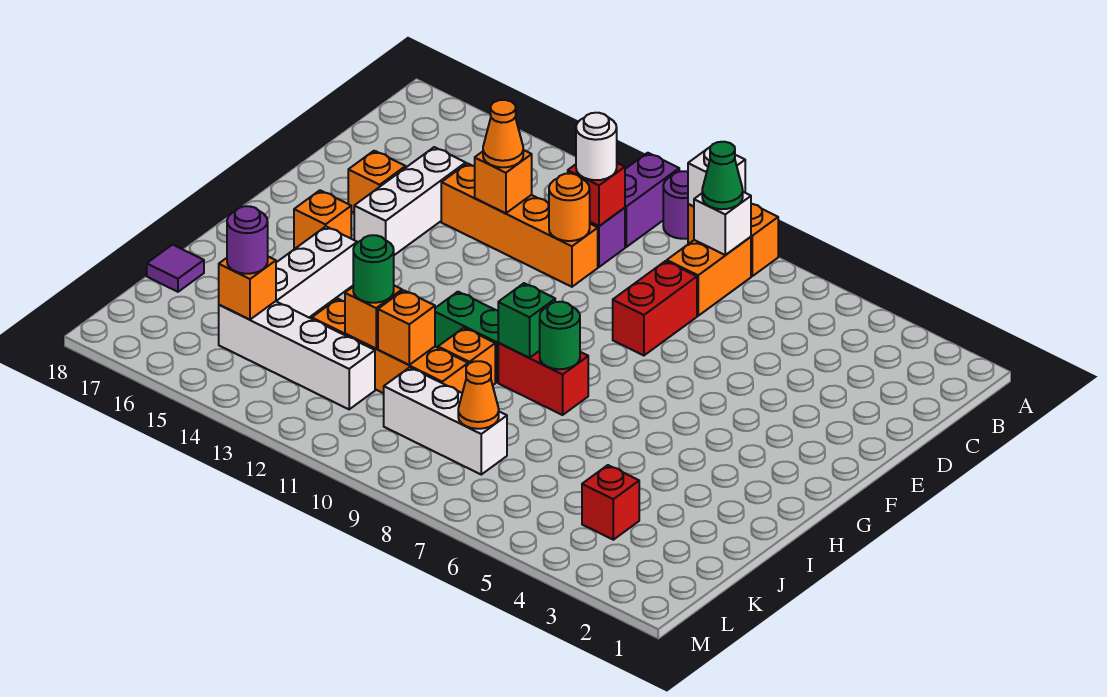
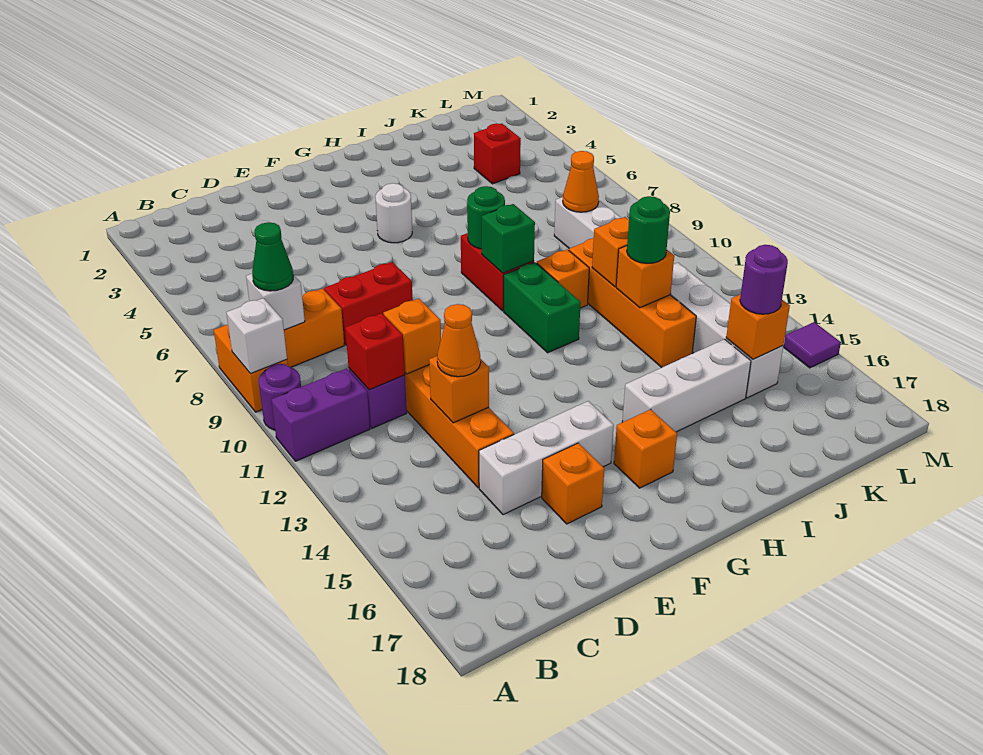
white round brick C11 level 3 -> white round brick G5 level 1
orange round brick D11 level 2 -> orange brick D11 level 2
purple tile J18 level 1 -> purple tile M15 level 1

